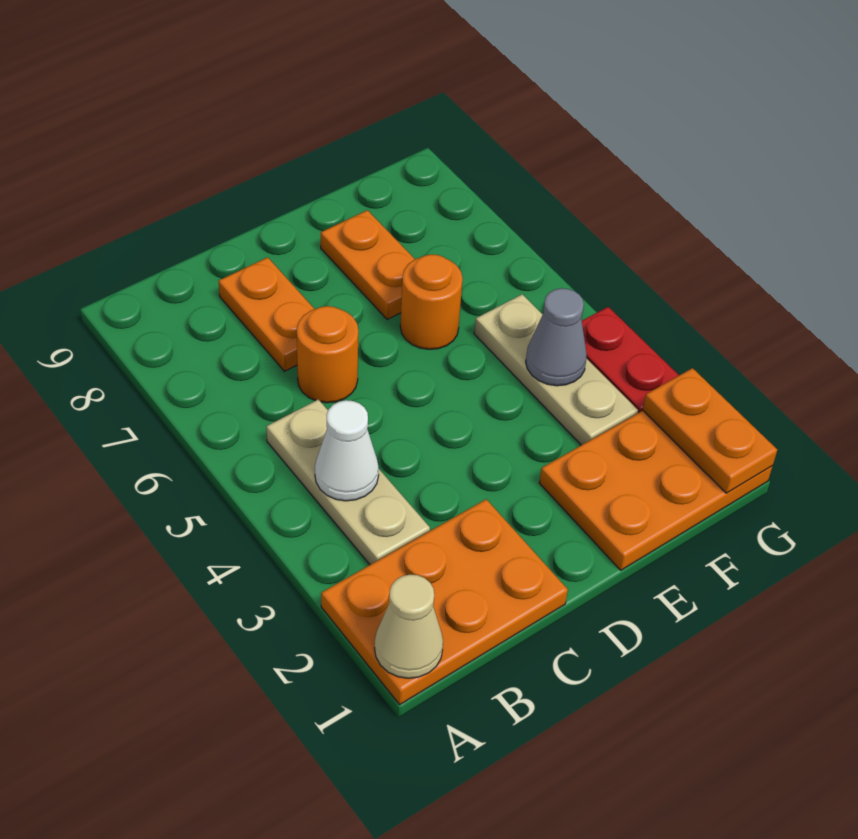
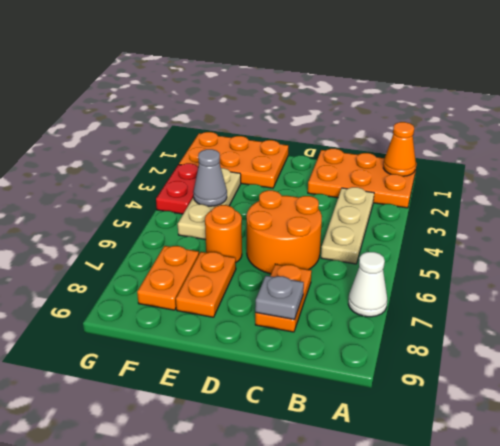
tan cone A1 level 2 -> orange cone A1 level 2
white cone B4 level 2 -> white cone A7 level 1
orange round brick C6 level 1 -> orange round brick C5:D6 level 1
none -> grey plate C8 level 2
orange plate G1:G2 level 2 -> orange plate F7:F8 level 1

